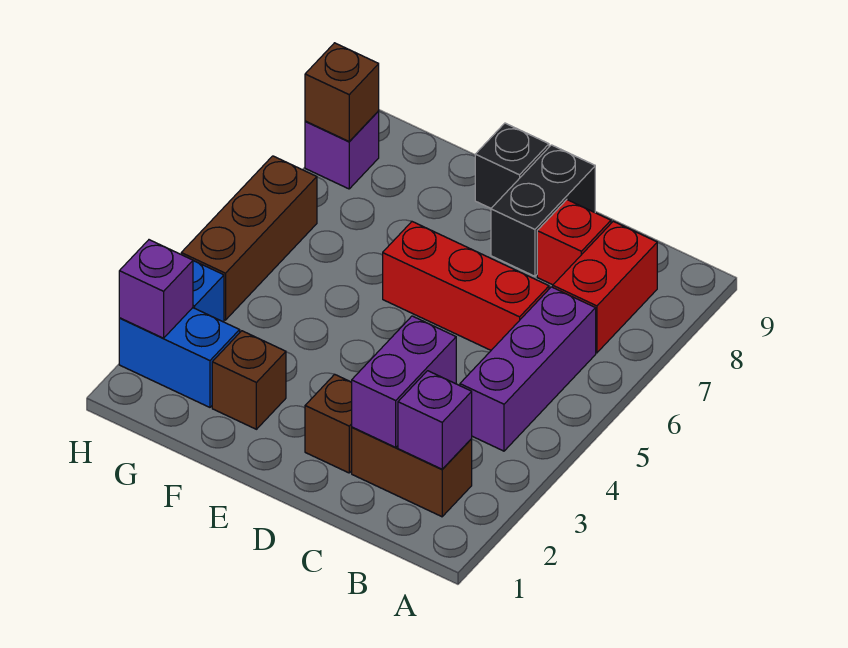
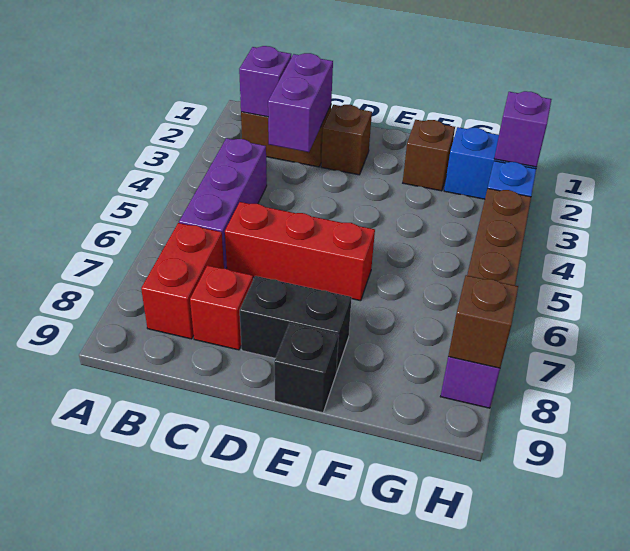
black brick D8:D9 level 1 -> black brick D8:E8 level 1

